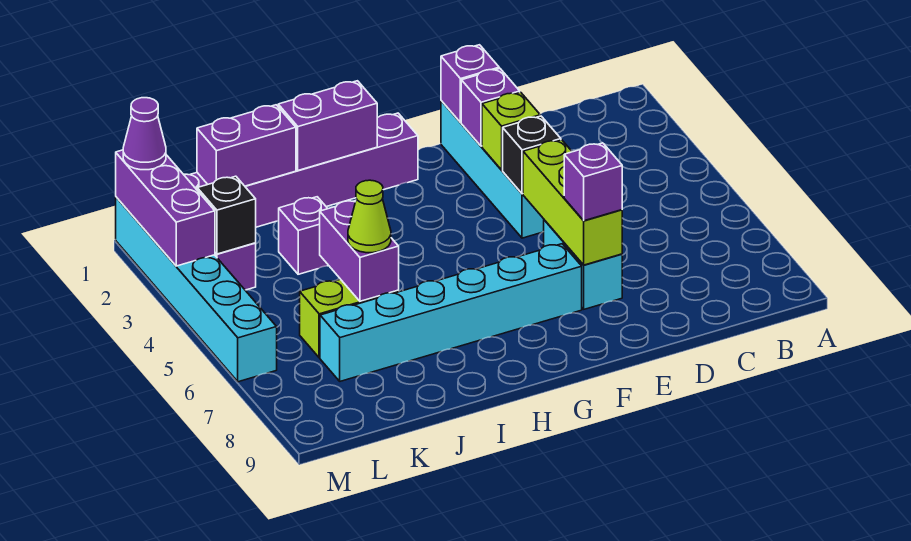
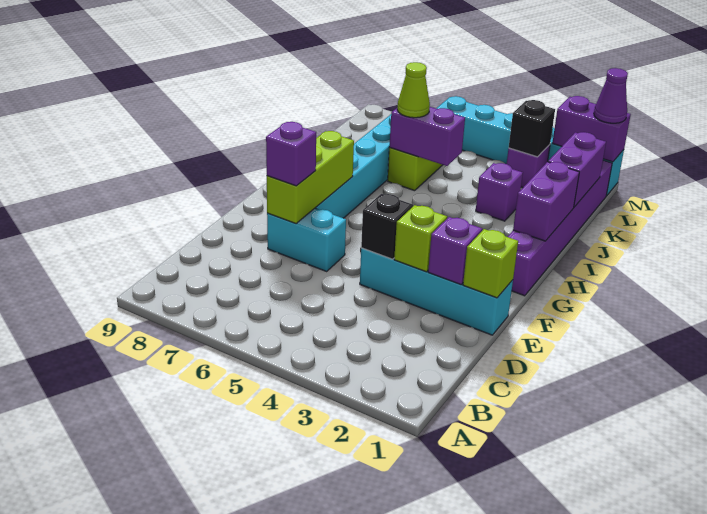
purple brick E1 level 2 -> lime brick E1 level 2
lime brick E5:E7 level 2 -> lime brick E7:G7 level 2
purple brick M1:M3 level 2 -> purple brick M1:M2 level 2

